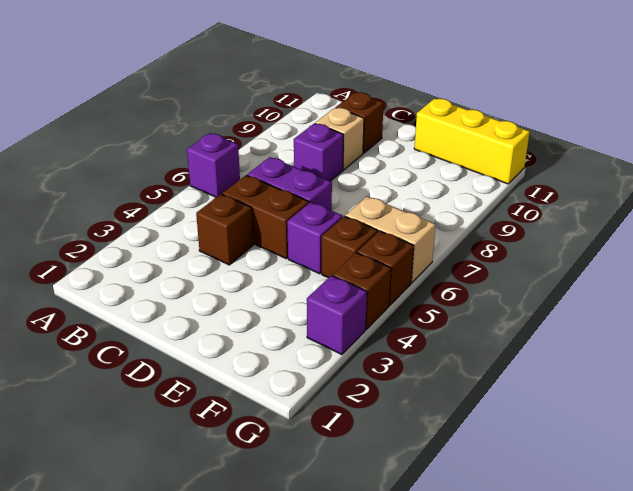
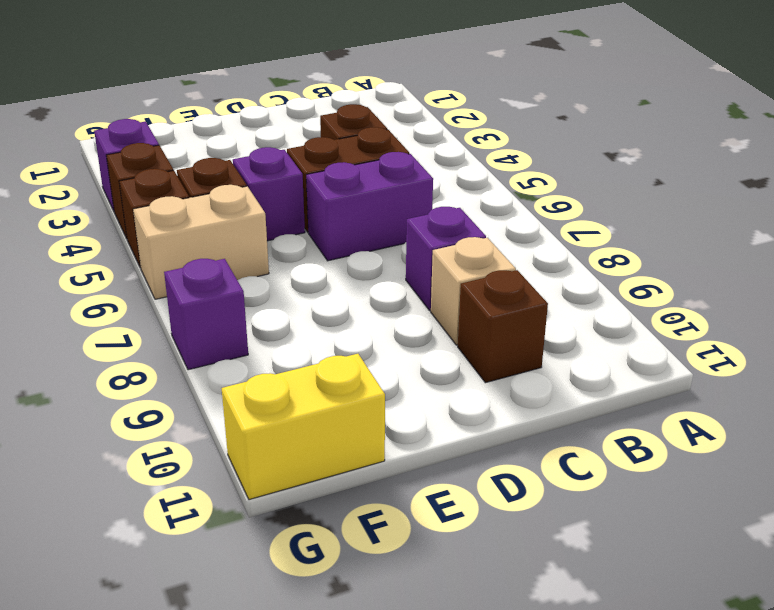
purple brick A6 level 1 -> purple brick G8 level 1
yellow brick E11:G11 level 1 -> yellow brick F11:G11 level 1

